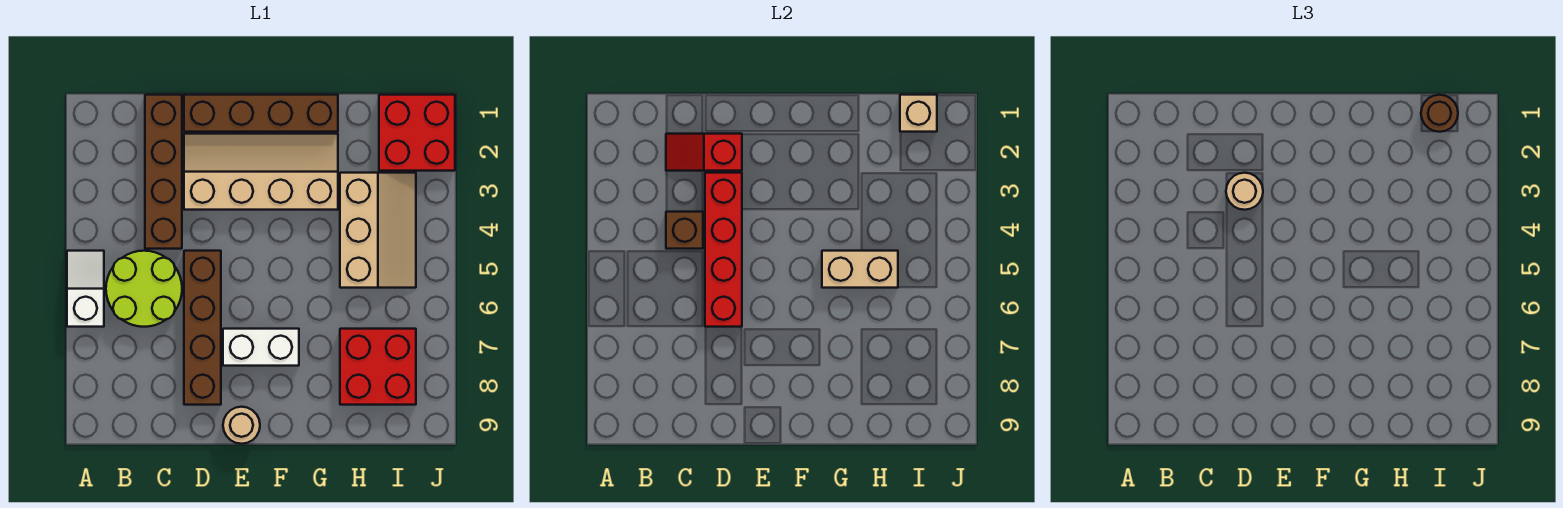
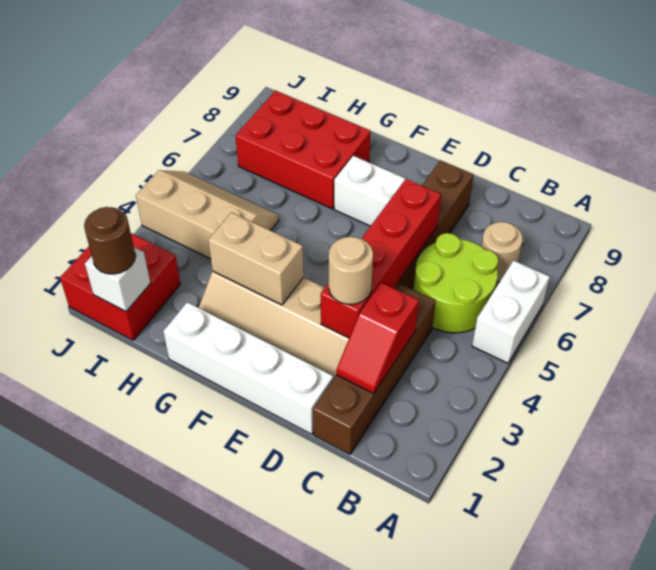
white slope A5:A6 level 1 top 6 -> white brick A5:A6 level 1
red slope C2:D2 level 2 top D -> red slope C2:C3 level 2 top 3
brown brick C4 level 2 -> none
brown brick D1:G1 level 1 -> white brick D1:G1 level 1
tan round brick E9 level 1 -> tan round brick B7 level 1
tan brick G5:H5 level 2 -> tan brick F3:G3 level 2
tan slope H3:I5 level 1 top H -> tan slope H4:J5 level 1 top 4
red brick H7:I8 level 1 -> red brick G7:I8 level 1
tan brick I1 level 2 -> white brick I1 level 2

